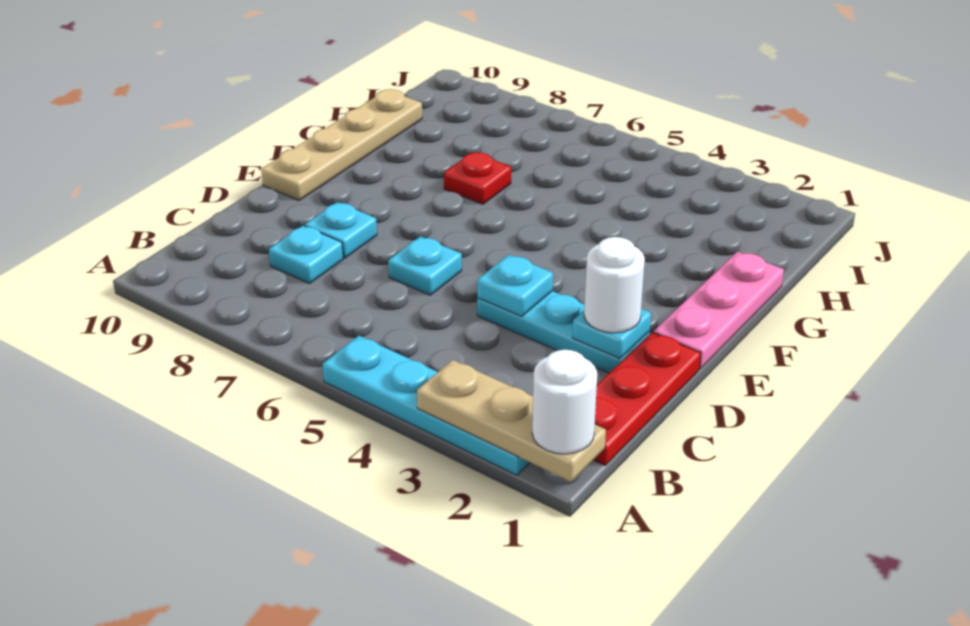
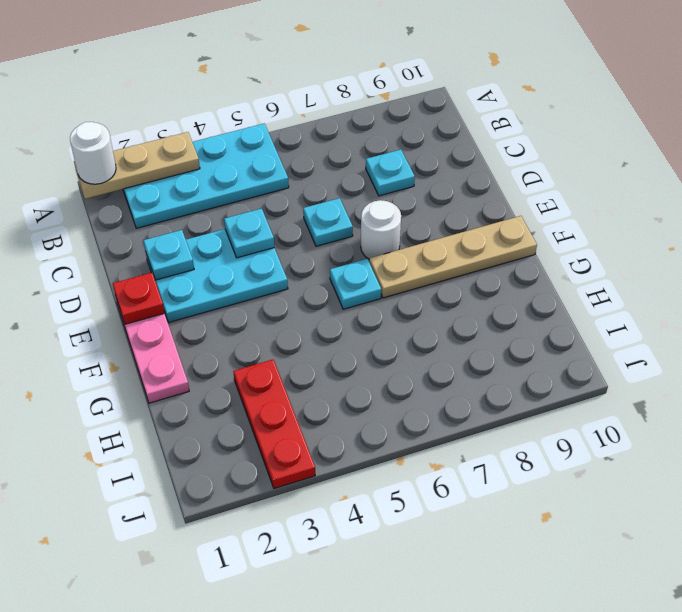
cyan plate A2:A5 level 1 -> cyan plate A2:B5 level 1
red plate B1:D1 level 1 -> red plate H3:J3 level 1
cyan plate D2:D4 level 1 -> cyan plate D2:E4 level 1
white round brick D2 level 3 -> white round brick E7 level 1
cyan plate D8 level 1 -> cyan plate F6 level 1
tan plate E10:H10 level 1 -> tan plate F7:F10 level 1
red plate G7 level 1 -> red plate E1 level 2

